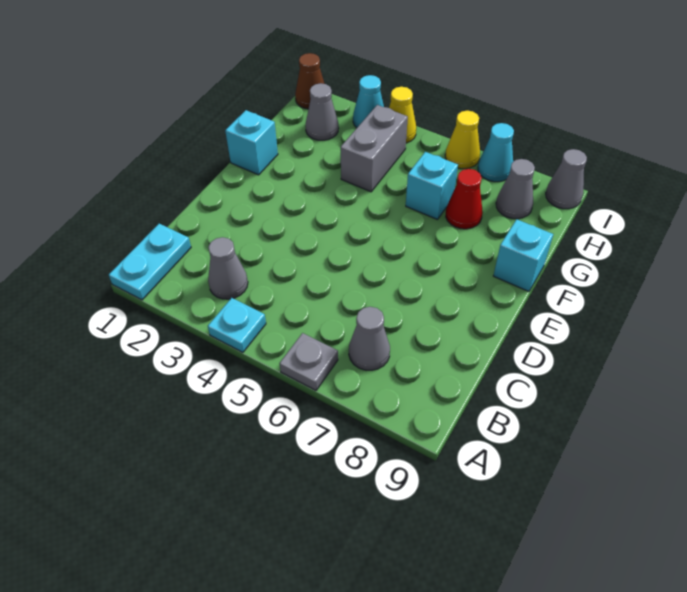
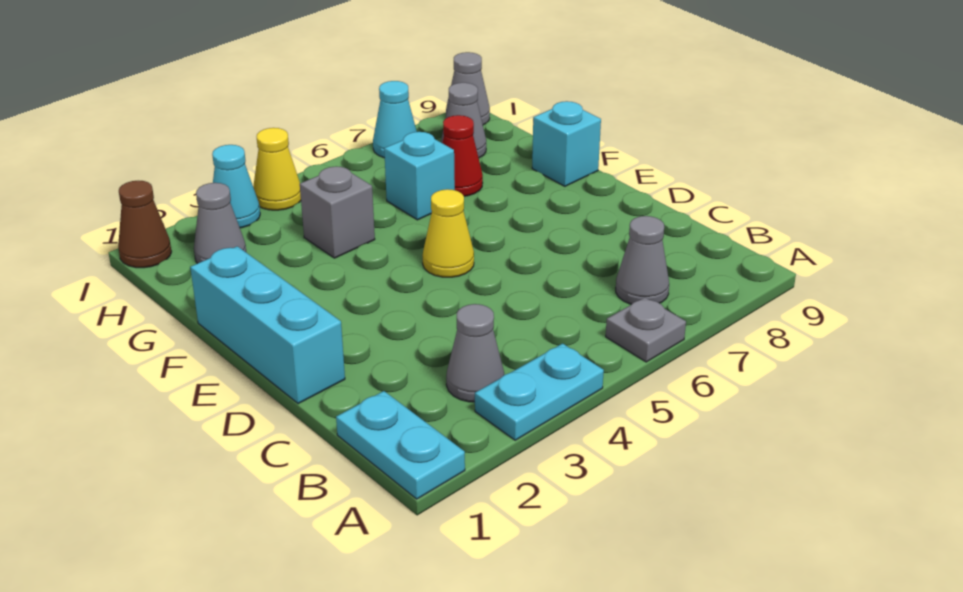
cyan plate A4 level 1 -> cyan plate A3:A4 level 1
cyan brick F1 level 1 -> cyan brick D1:F1 level 1
grey brick G4:H4 level 1 -> grey brick G4 level 1
yellow cone I6 level 1 -> yellow cone E5 level 1

